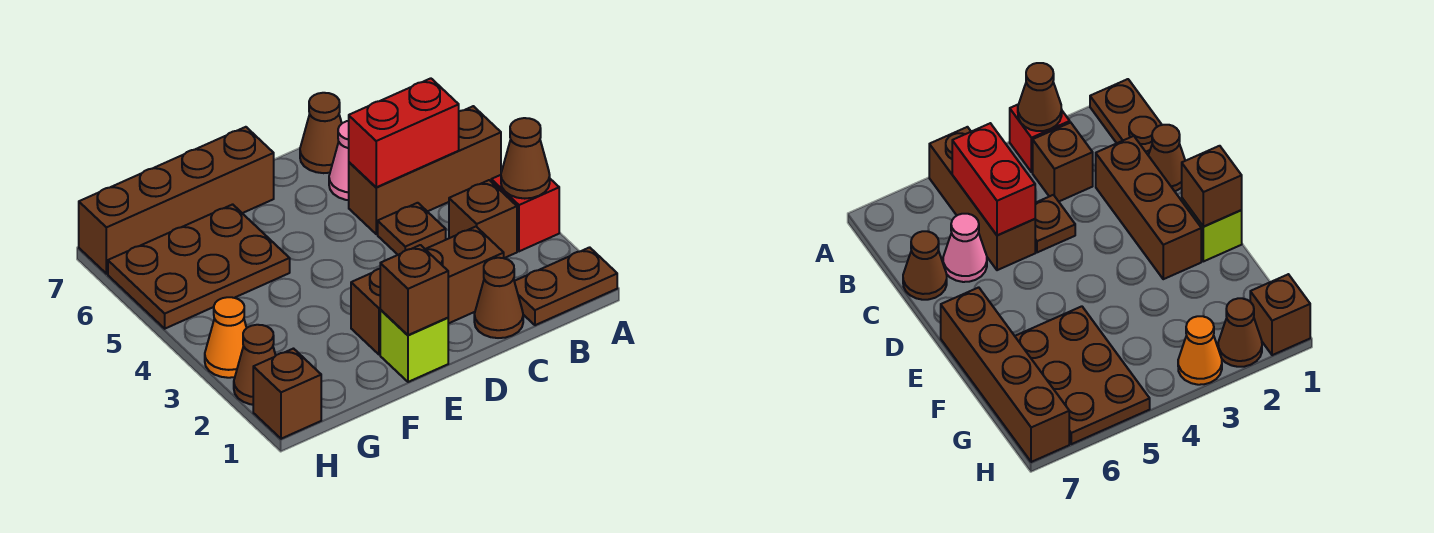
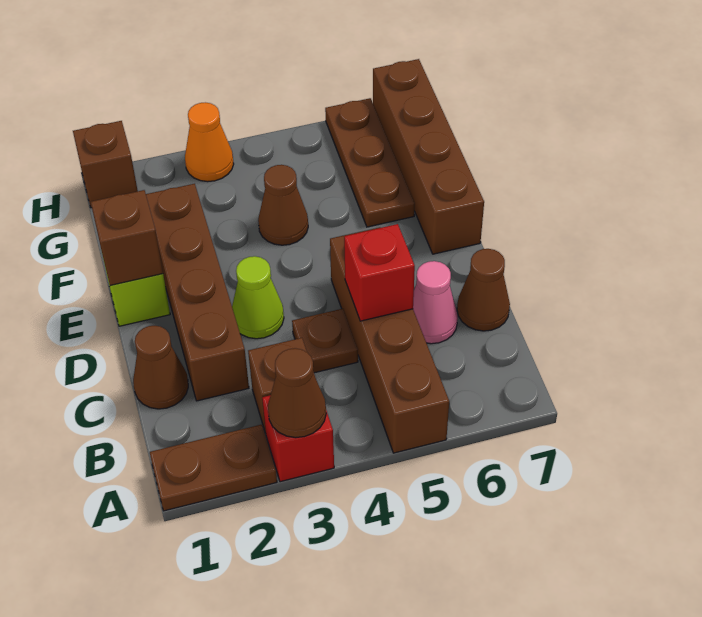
brown plate A1:B1 level 1 -> brown plate A1:A2 level 1
brown brick A5:C5 level 1 -> brown brick A5:D5 level 1
red brick B5:C5 level 2 -> red brick C5 level 2
brown brick C2:E2 level 1 -> brown brick C2:F2 level 1
none -> lime cone D3 level 1
brown plate F5:H6 level 1 -> brown plate F6:H6 level 1
brown cone H2 level 1 -> brown cone F4 level 1

